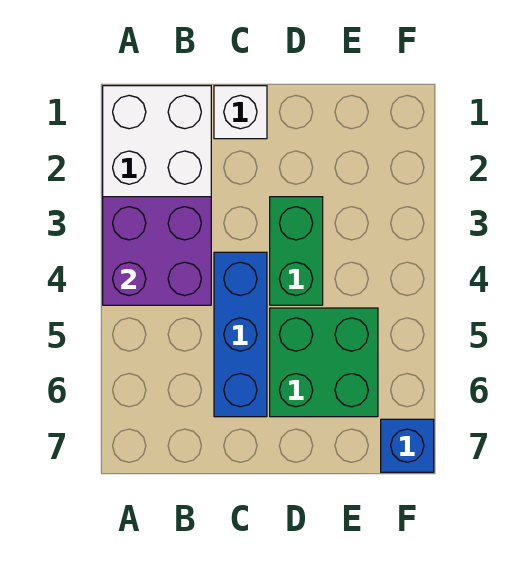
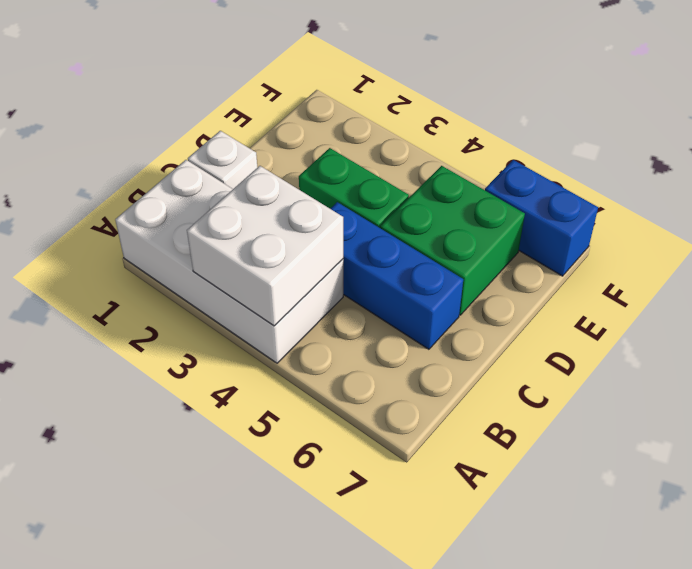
purple brick A3:B4 level 2 -> white brick A3:B4 level 2
blue brick F7 level 1 -> blue brick F6:F7 level 1

